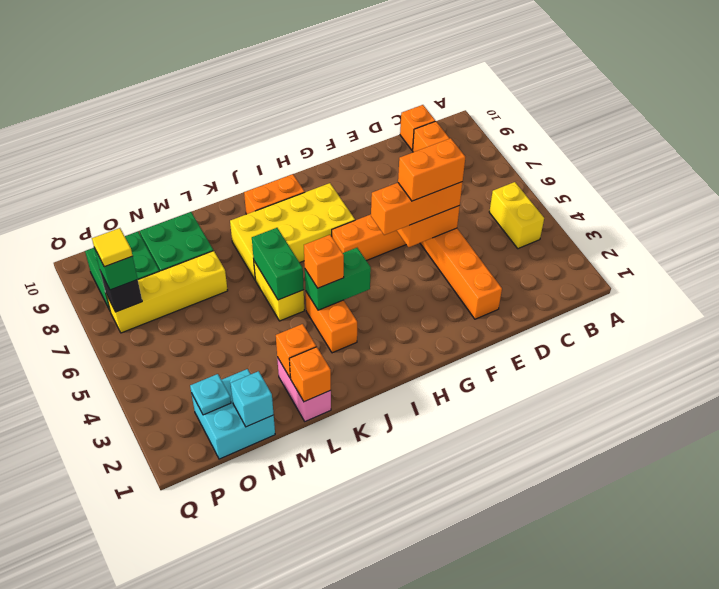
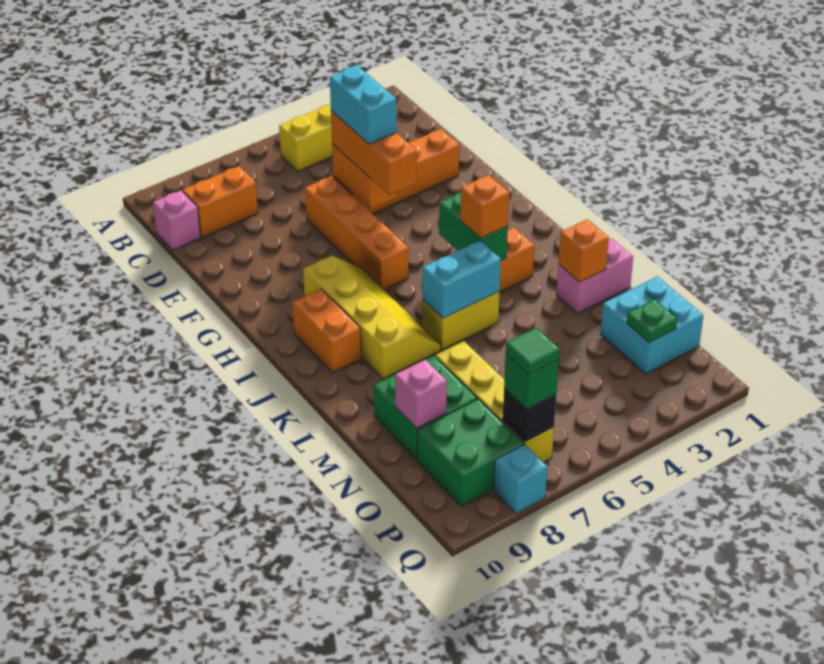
orange brick C10 level 1 -> pink brick C10 level 1
orange brick E5:F5 level 4 -> cyan brick E5:F5 level 4
yellow brick H7:K8 level 1 -> yellow slope H7:K8 level 1 top 8
green brick K5:K6 level 2 -> cyan brick K5:K6 level 2
orange brick L1 level 2 -> none
cyan brick N1 level 2 -> cyan brick Q8 level 1
none -> pink brick N9 level 2
cyan plate O2 level 2 -> green plate O2 level 2
yellow tile P7 level 4 -> green tile P7 level 4

